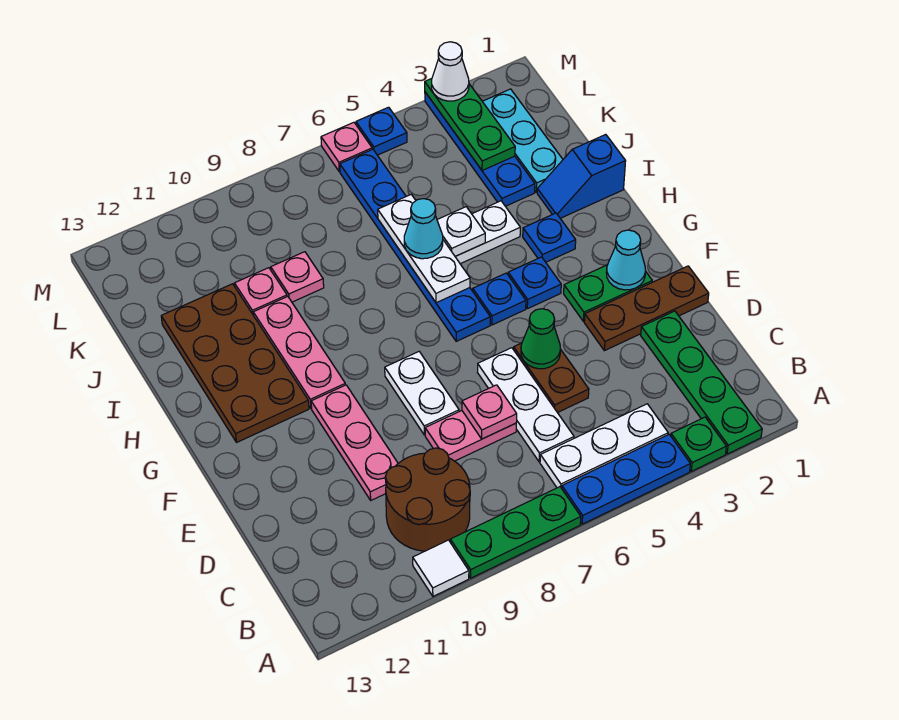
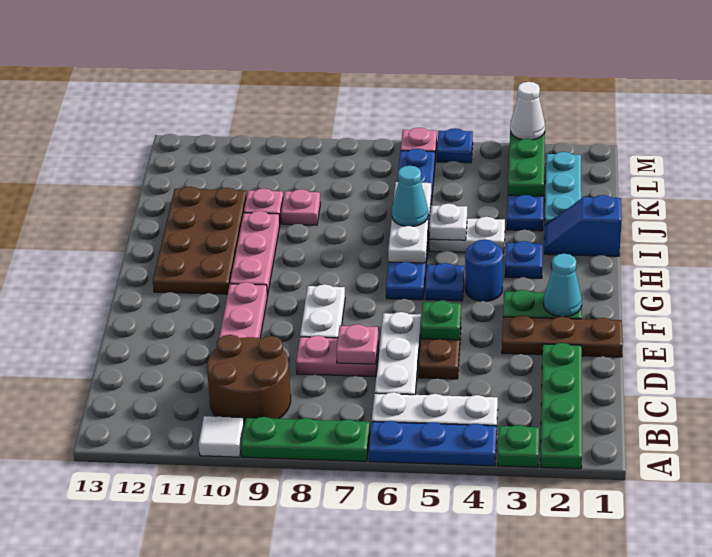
green cone E5 level 2 -> green plate E5 level 2
blue plate G4 level 1 -> blue round brick G4 level 1

